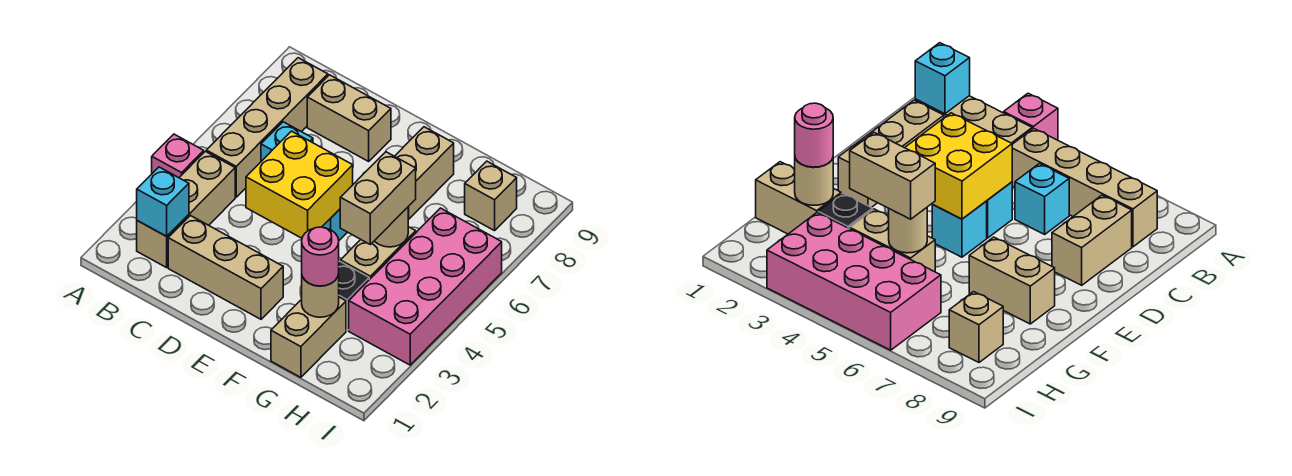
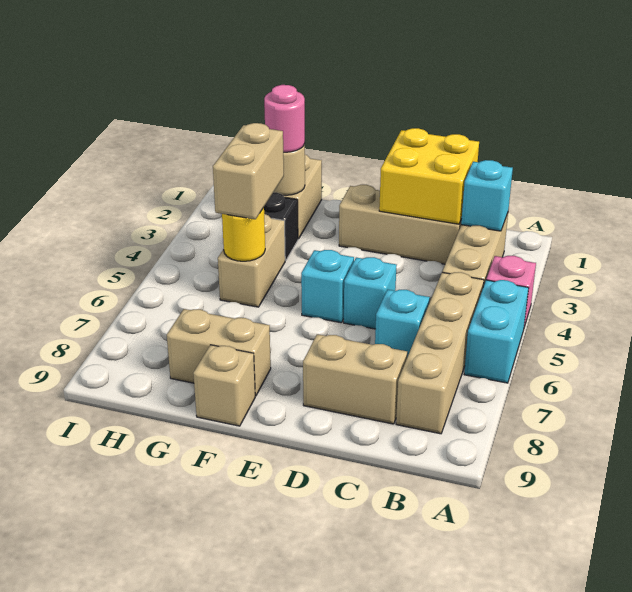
none -> cyan brick A5:A6 level 1
yellow brick D4:E5 level 2 -> yellow brick C1:D2 level 2
tan brick F7:F8 level 1 -> tan brick F8:G8 level 1
tan round brick G5 level 2 -> yellow round brick G5 level 2
pink brick H3:I6 level 1 -> none
tan brick H8 level 1 -> tan brick F9 level 1

